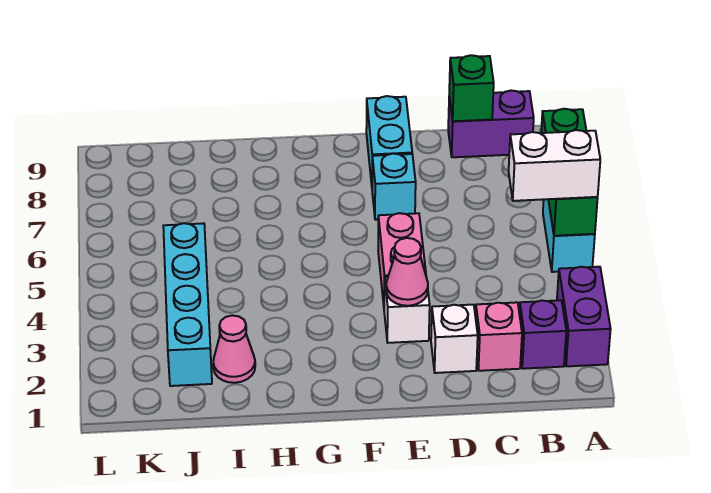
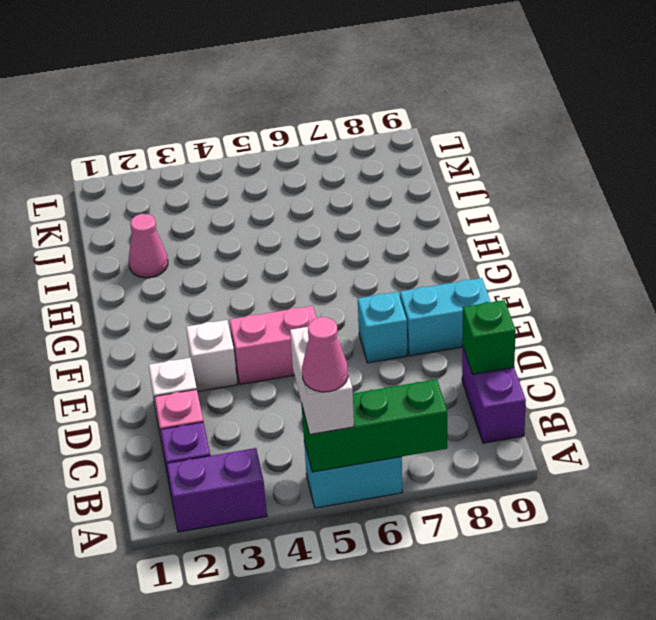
pink cone E3 level 2 -> pink cone A5 level 4
cyan brick J2:J5 level 1 -> none

